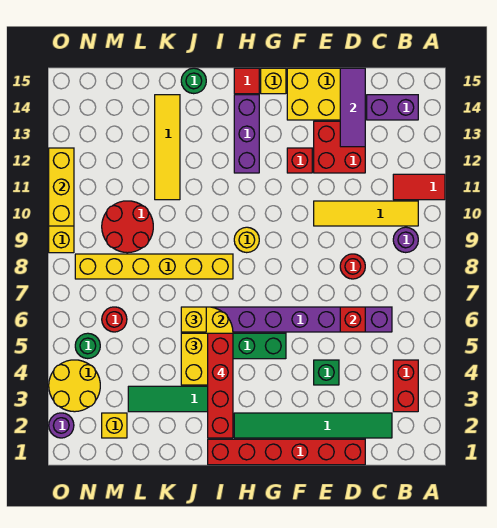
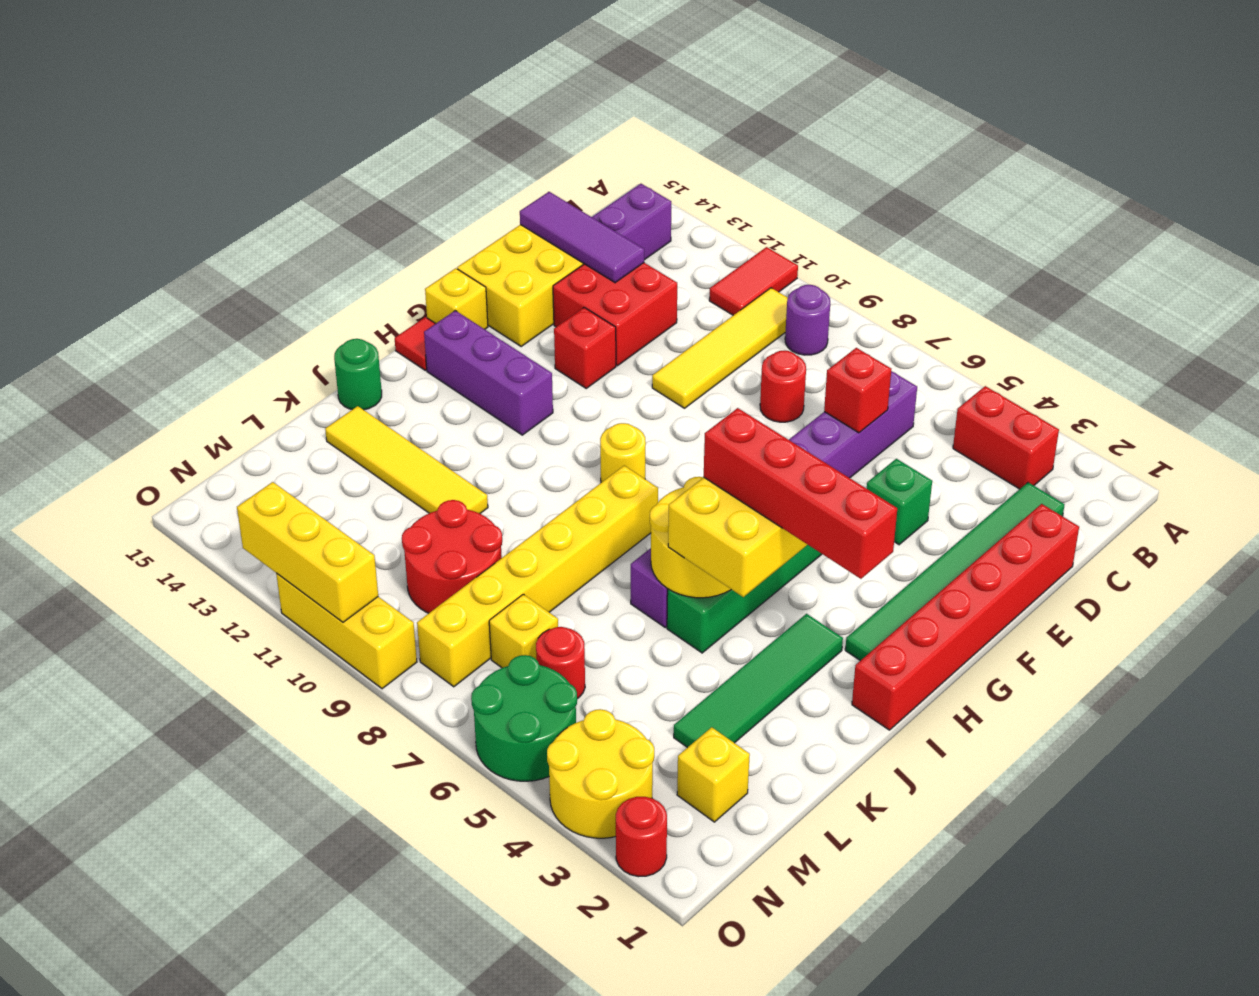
yellow brick J6 level 3 -> yellow brick M7 level 1
green round brick N5 level 1 -> green round brick N5:O6 level 1
purple round brick O2 level 1 -> red round brick O2 level 1

